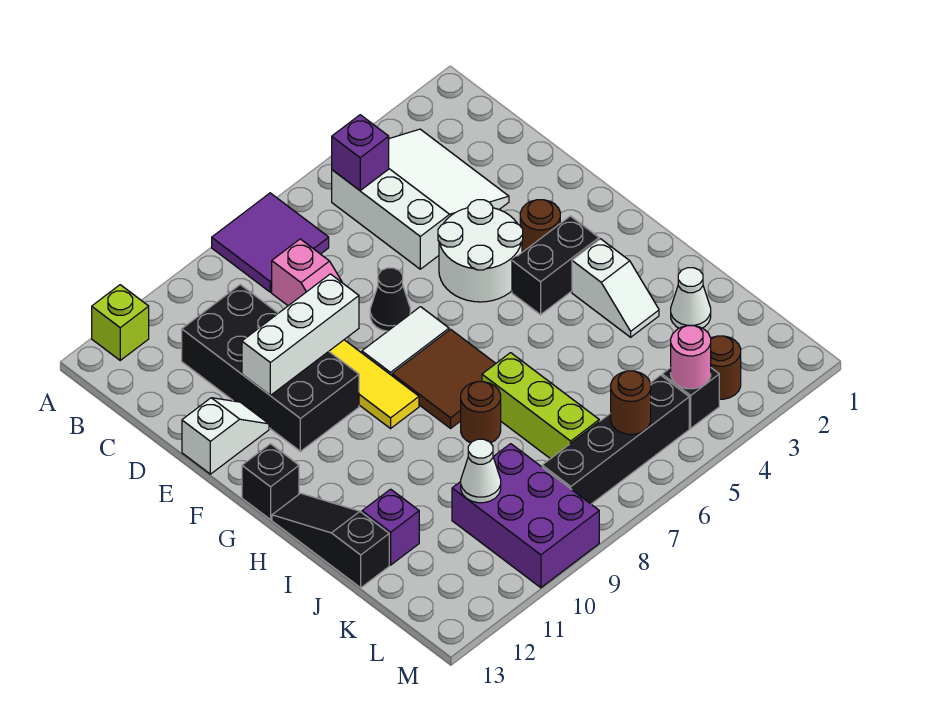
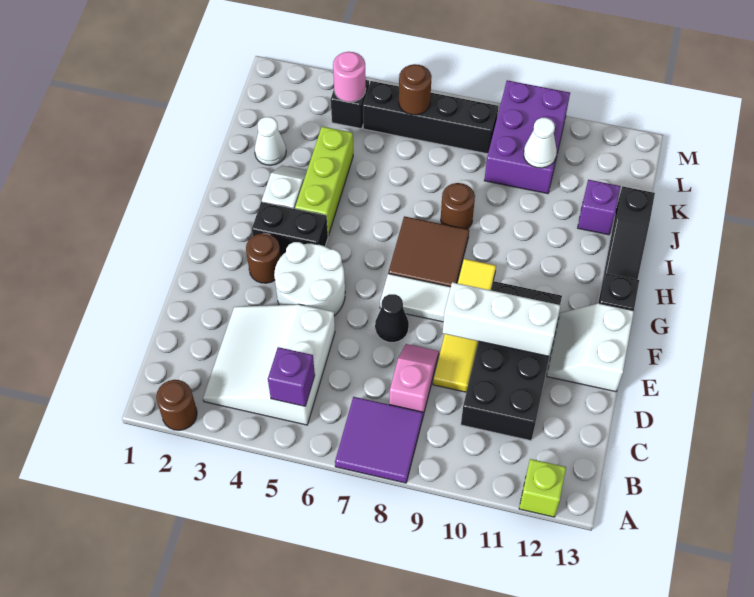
white slope E12:E13 level 1 top 13 -> white slope E12:F13 level 1 top 13
lime brick I7:K7 level 1 -> lime brick H4:J4 level 1
brown round brick L3 level 1 -> brown round brick A2 level 1

